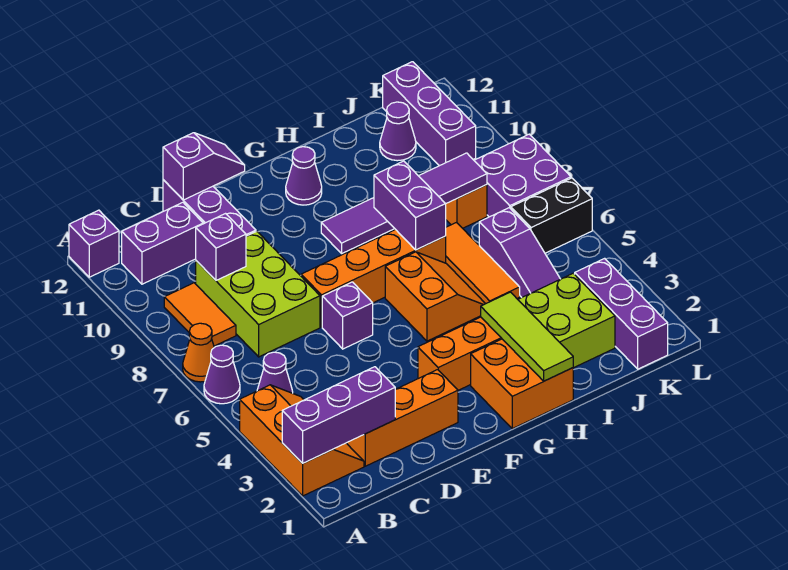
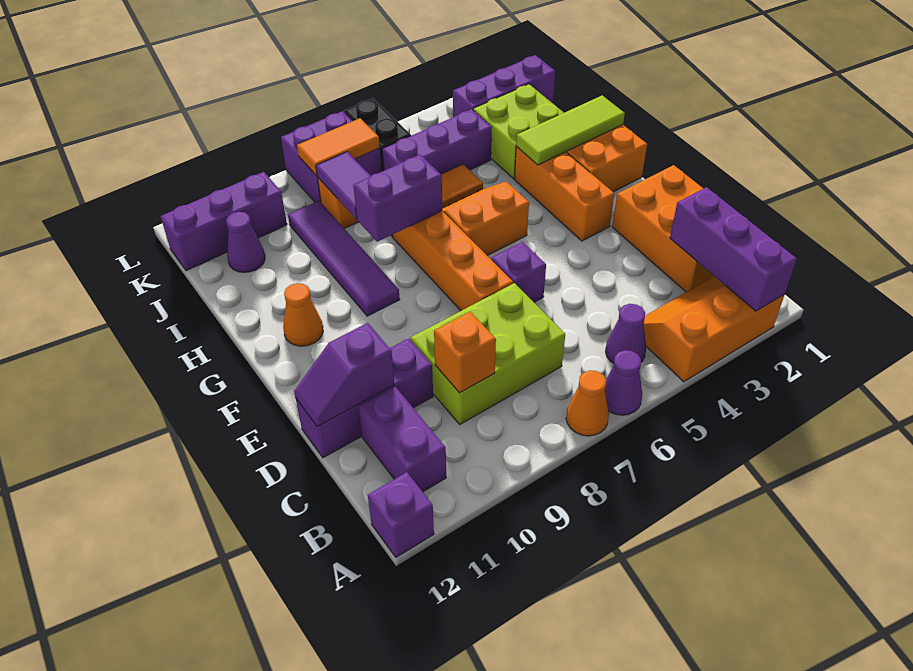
orange tile B8:B9 level 1 -> orange tile K7:K8 level 2
orange brick C2:E2 level 1 -> orange brick C1:E2 level 1
purple brick C9 level 2 -> orange brick C9 level 2
purple slope D12:E12 level 2 top D -> purple slope D11:D12 level 2 top 11
purple cone G11 level 1 -> orange cone G11 level 1
purple slope J4:J6 level 1 top 6 -> purple brick J4:J6 level 1

